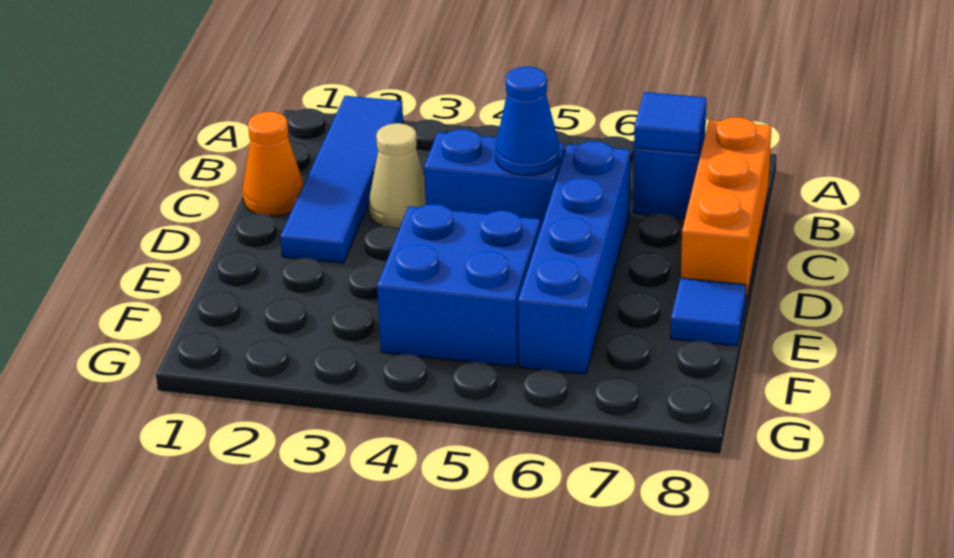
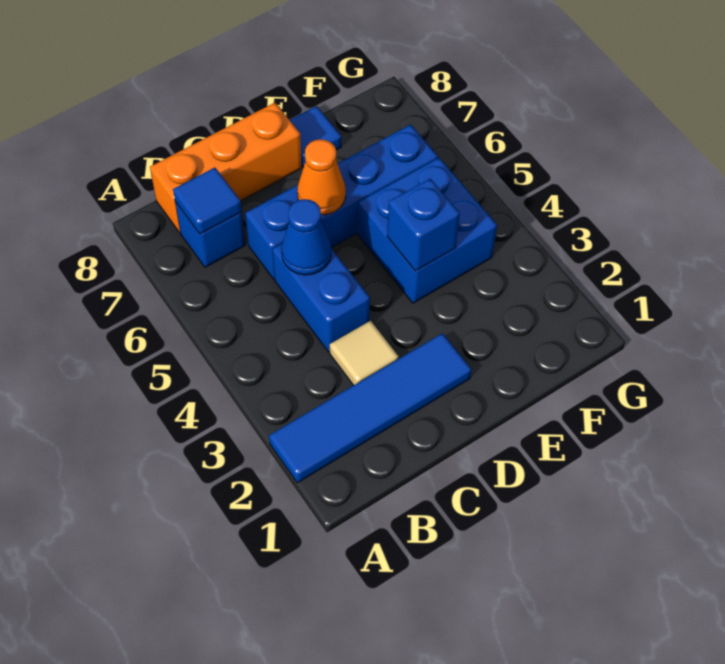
orange cone C1 level 1 -> orange cone D6 level 2
tan cone C3 level 1 -> tan tile C3 level 1
none -> blue brick E4 level 2

